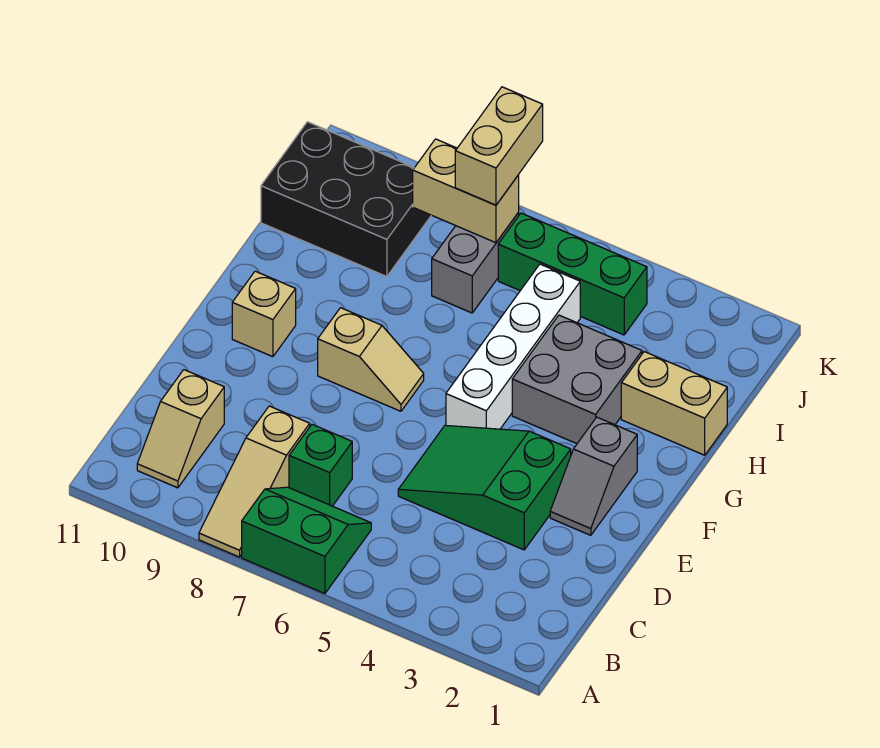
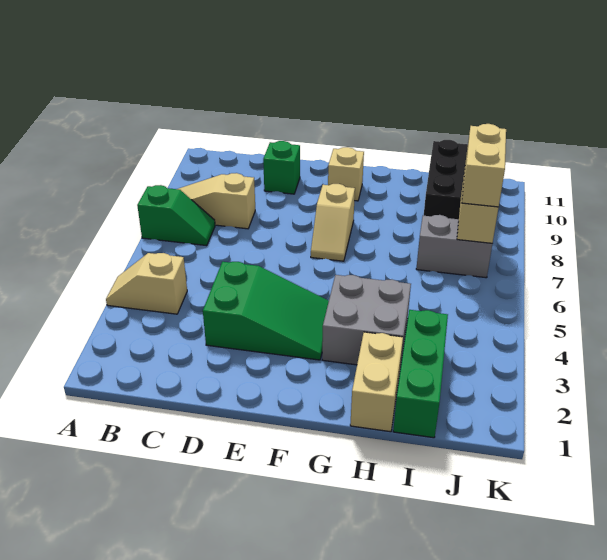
green slope A6:B7 level 1 top A -> green slope A7:B7 level 1 top A
tan slope B10:C10 level 1 top C -> tan slope A4:B4 level 1 top B
green brick C7 level 1 -> green brick D10 level 1
green slope D3:E5 level 1 top 3 -> green slope D3:F4 level 1 top D
grey slope E2:F2 level 1 top F -> none
white brick F5:I5 level 1 -> none
green brick J4:J6 level 1 -> green brick I1:I3 level 1
tan brick J7:K7 level 3 -> tan brick J7:J8 level 3

